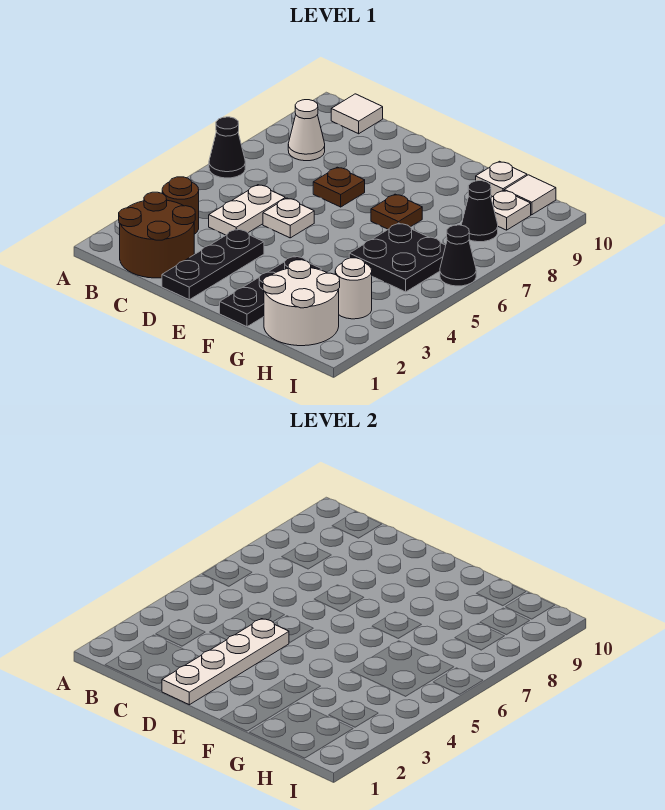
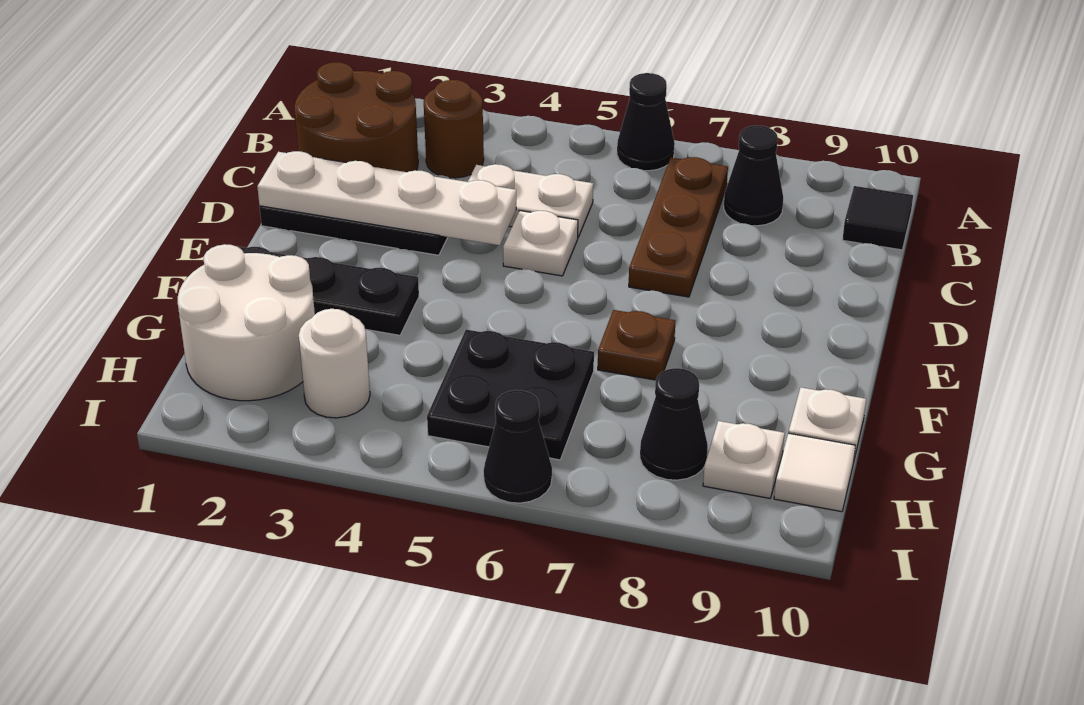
white cone B8 level 1 -> black cone B8 level 1
white tile B10 level 1 -> black tile B10 level 1
brown plate D7 level 1 -> brown plate B7:D7 level 1

